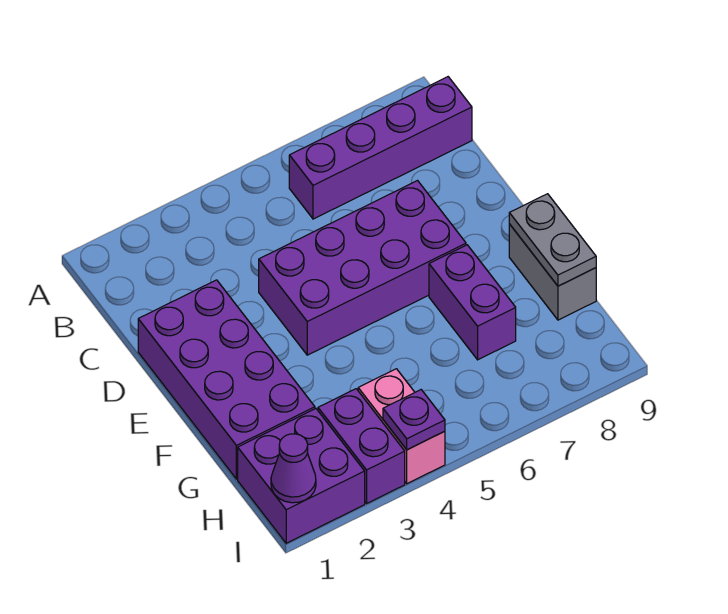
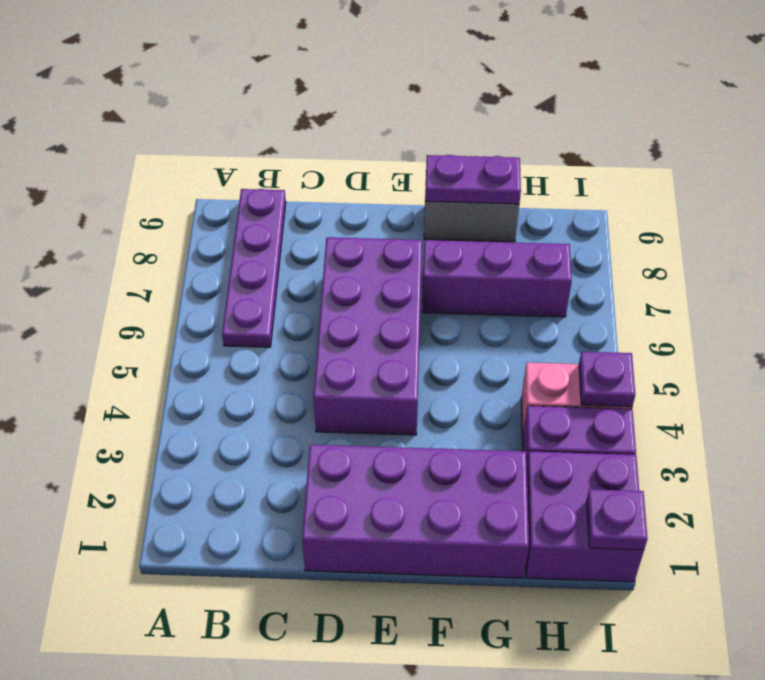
purple brick B6:B9 level 1 -> purple plate B6:B9 level 1
purple brick F7:G7 level 1 -> purple brick F7:H7 level 1
grey plate F9:G9 level 2 -> purple plate F9:G9 level 2
purple cone I1 level 2 -> purple plate I1 level 2

